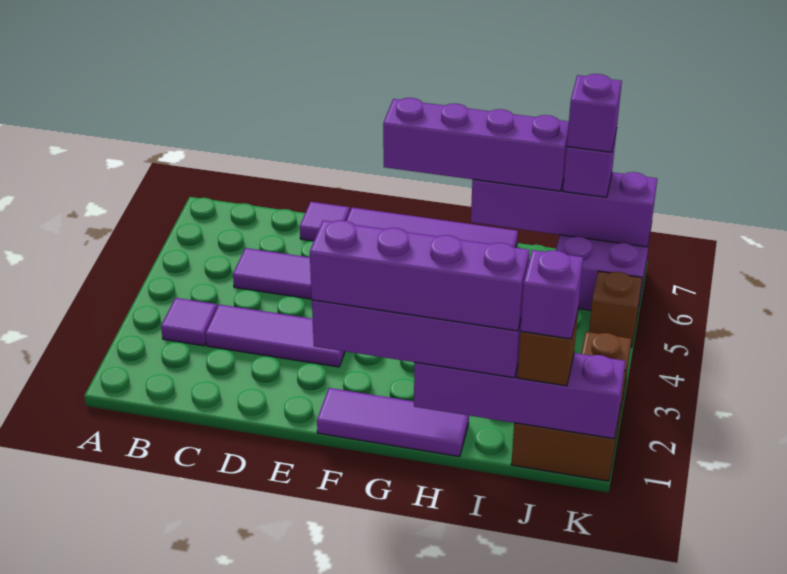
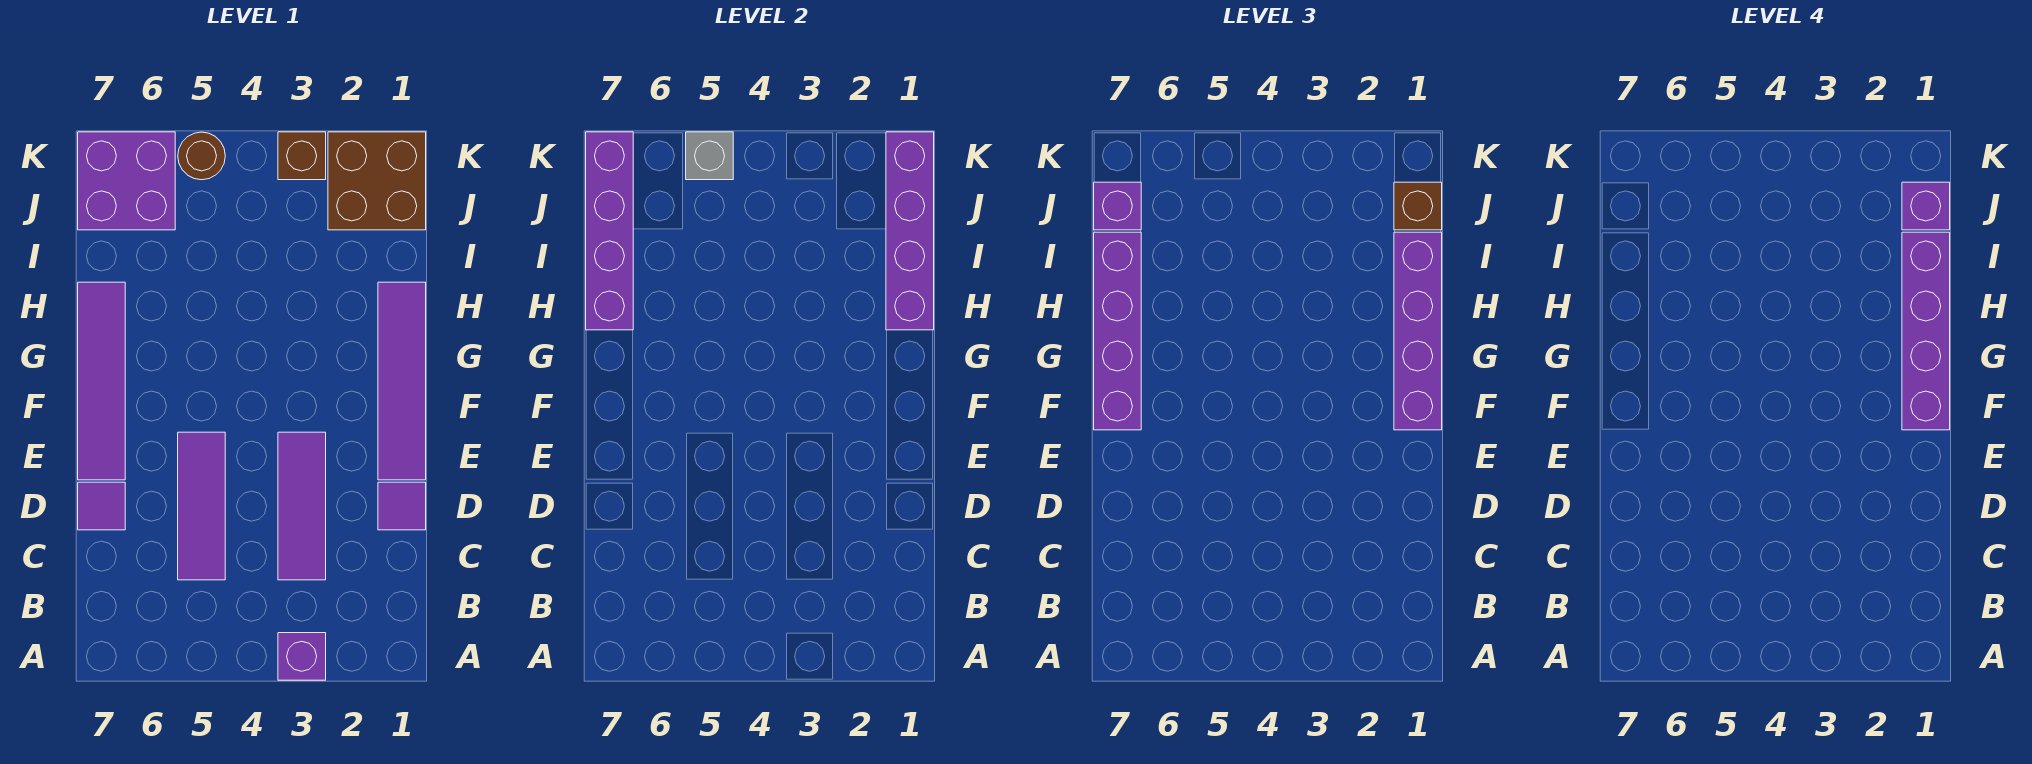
purple tile B3 level 1 -> purple tile D1 level 1
purple tile F1:H1 level 1 -> purple tile E1:H1 level 1
purple brick J7 level 4 -> purple brick A3 level 1
brown brick K5 level 1 -> brown round brick K5 level 1
none -> grey brick K5 level 2

